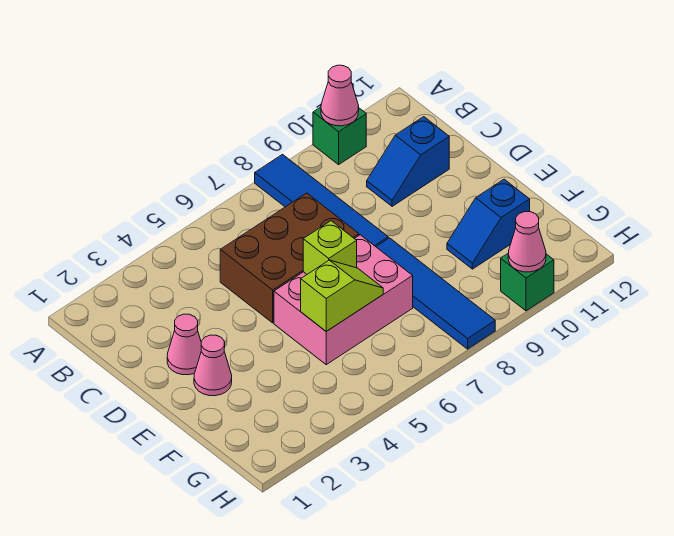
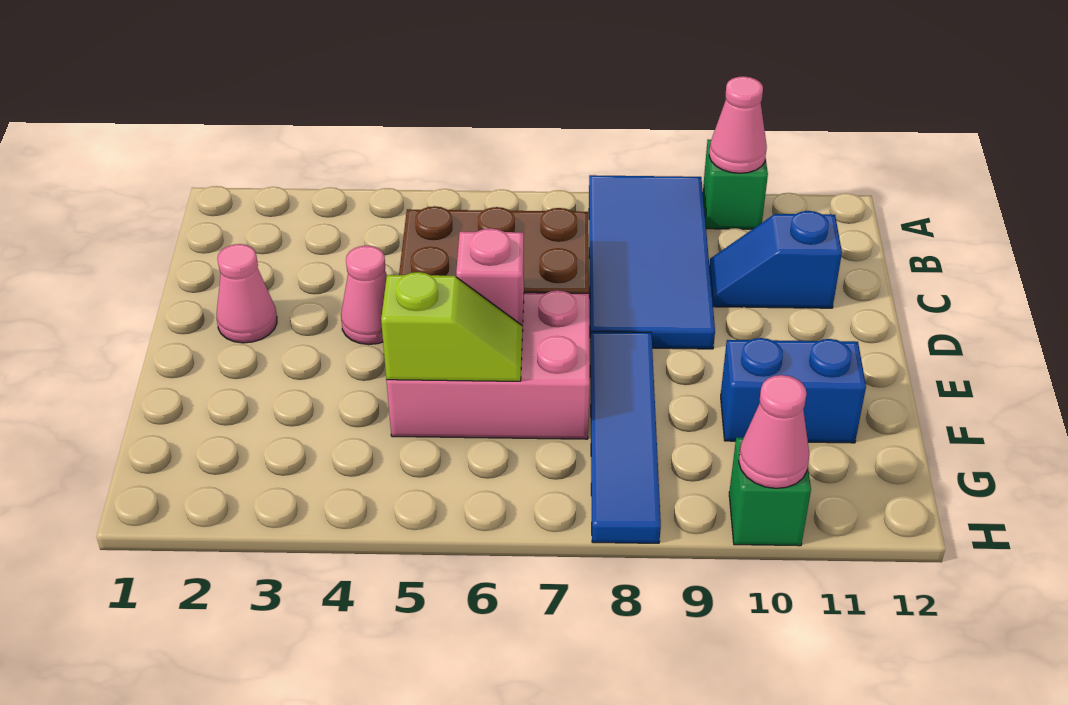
blue tile A8:D8 level 1 -> blue tile A8:D9 level 1
pink cone E2 level 1 -> pink cone D4 level 1
lime brick E6 level 2 -> pink brick E6 level 2
blue slope F10:F11 level 1 top 11 -> blue brick F10:F11 level 1

